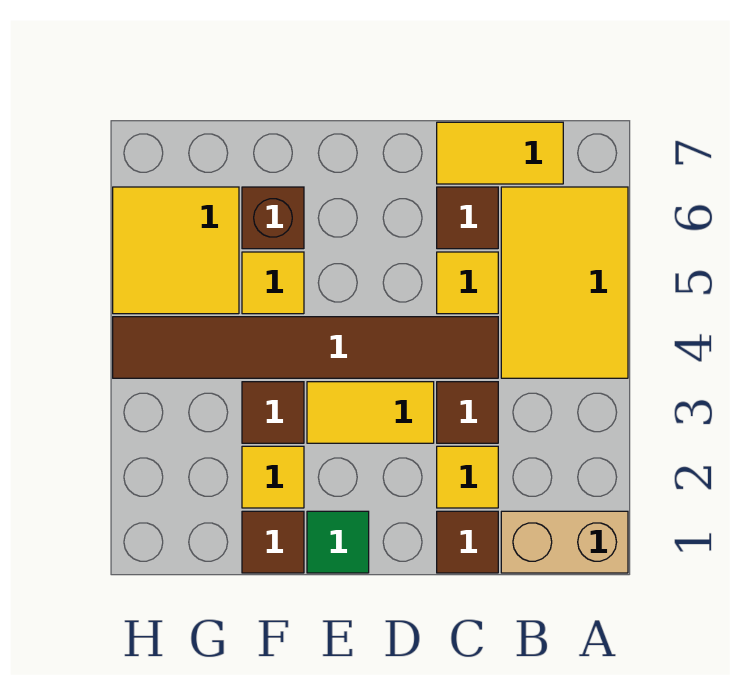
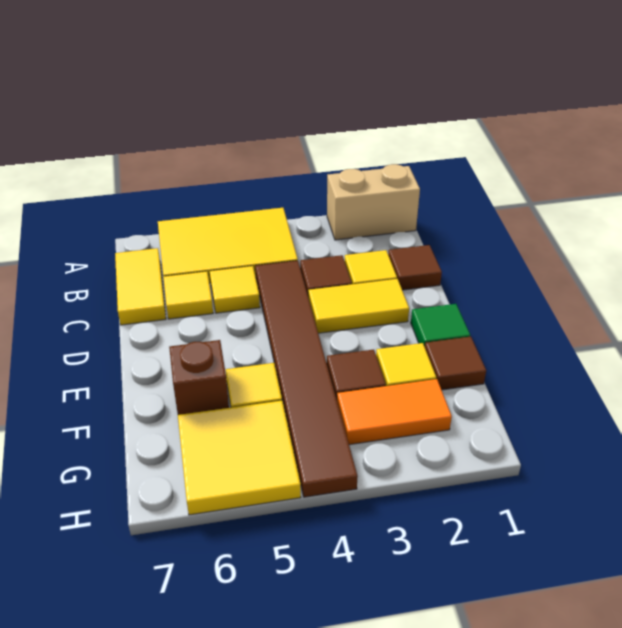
tan brick A1:B1 level 1 -> tan brick A1:A2 level 1
brown tile C6 level 1 -> yellow tile C6 level 1
yellow tile D3:E3 level 1 -> yellow tile D2:D3 level 1
none -> orange tile G2:G3 level 1

